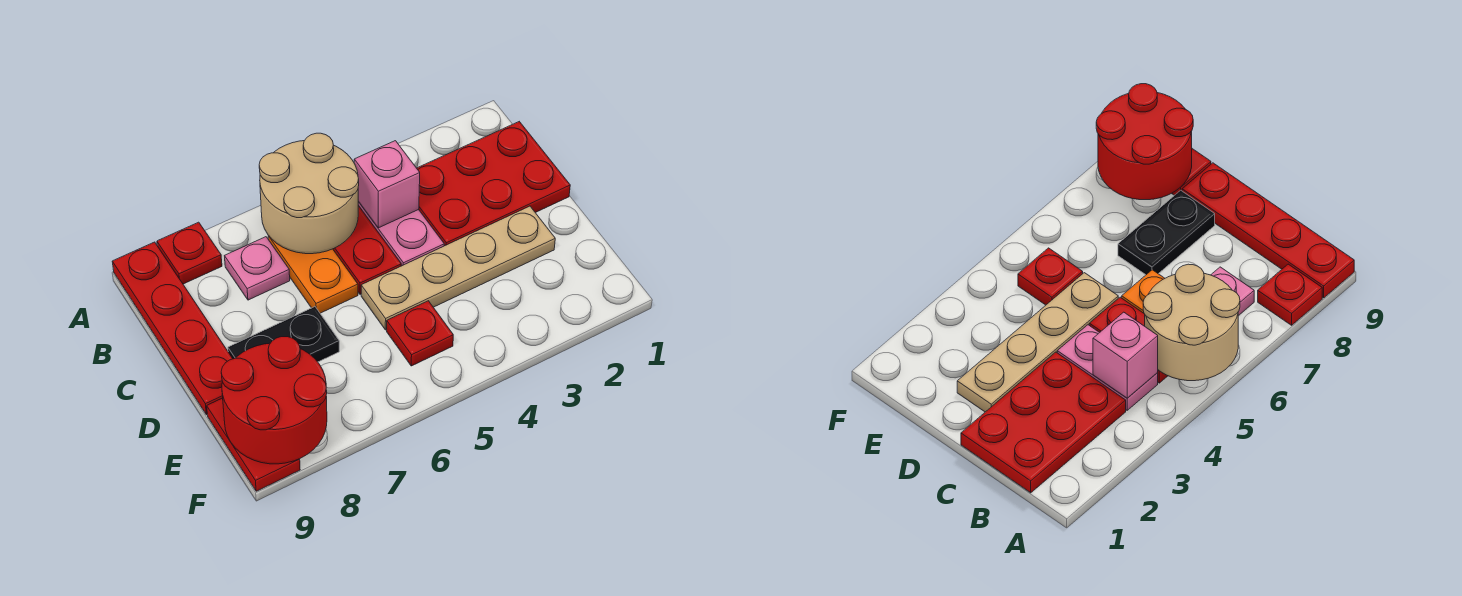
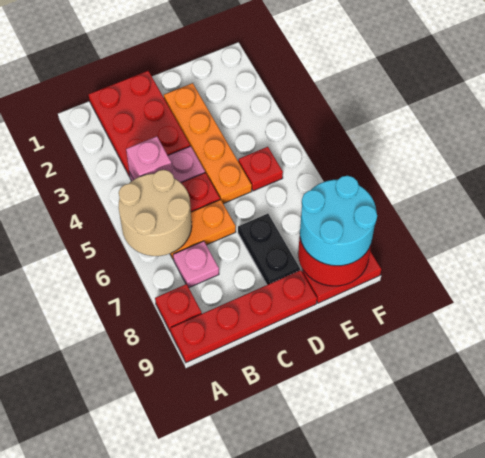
tan plate D2:D5 level 1 -> orange plate D2:D5 level 1
none -> cyan round brick E8:F9 level 3

